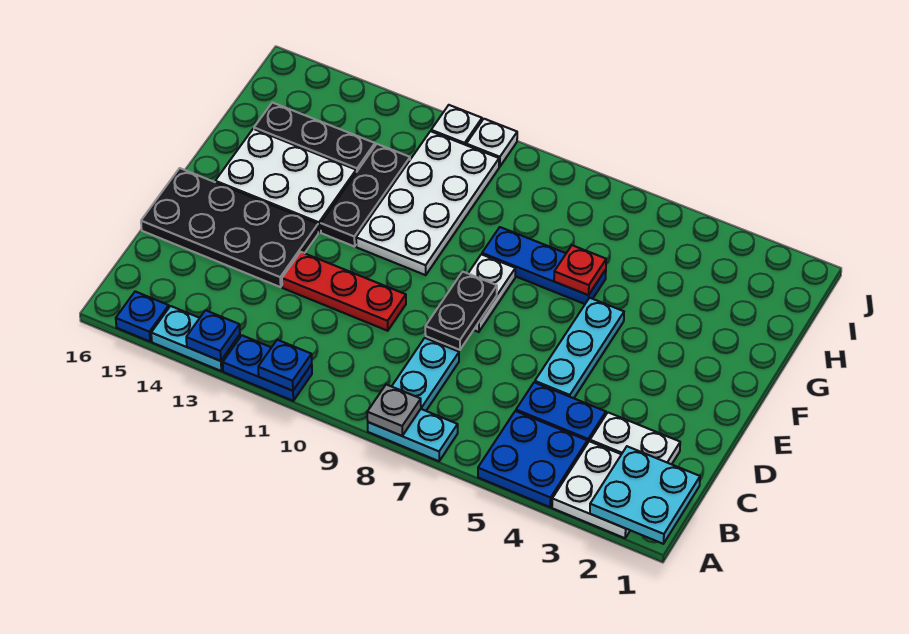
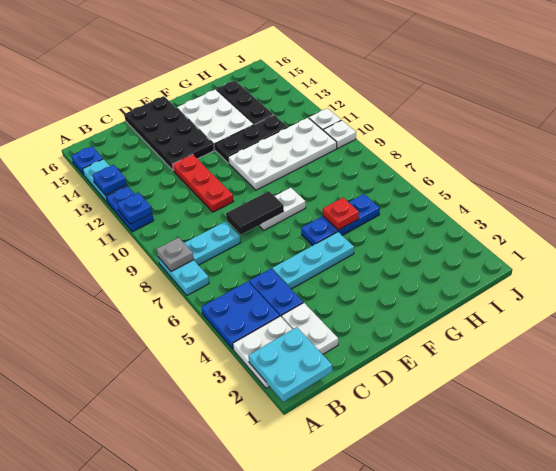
black plate D8:E8 level 2 -> black tile D8:E8 level 2
blue plate G6:G8 level 1 -> blue plate F6:H6 level 1

